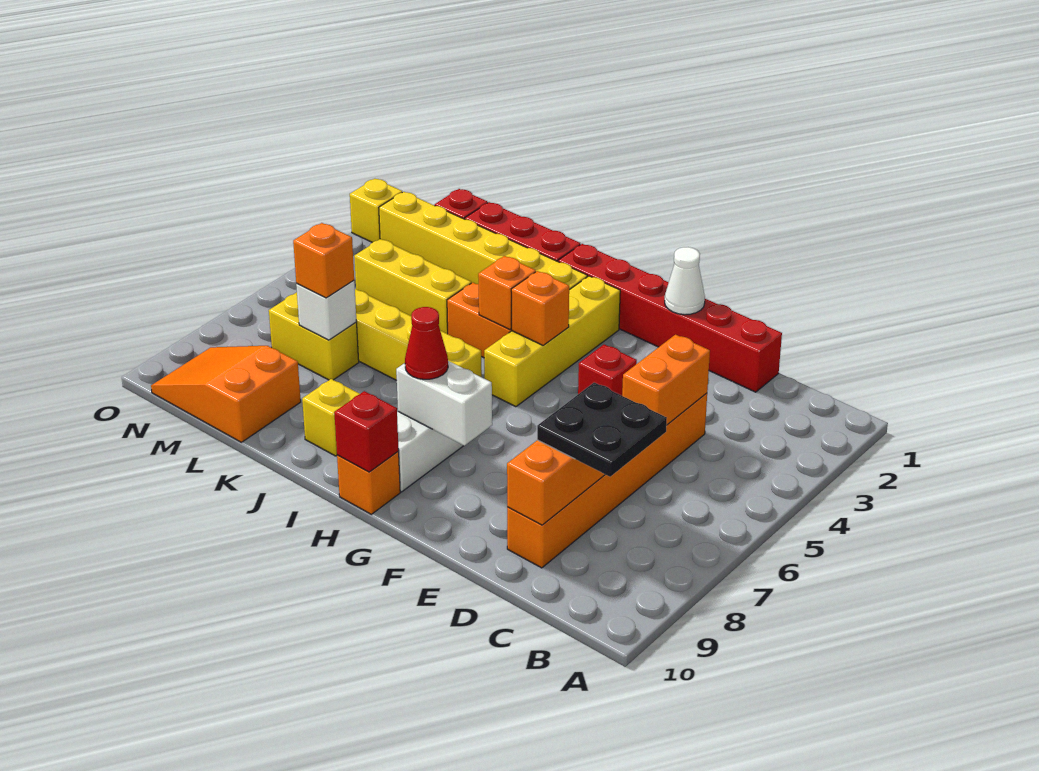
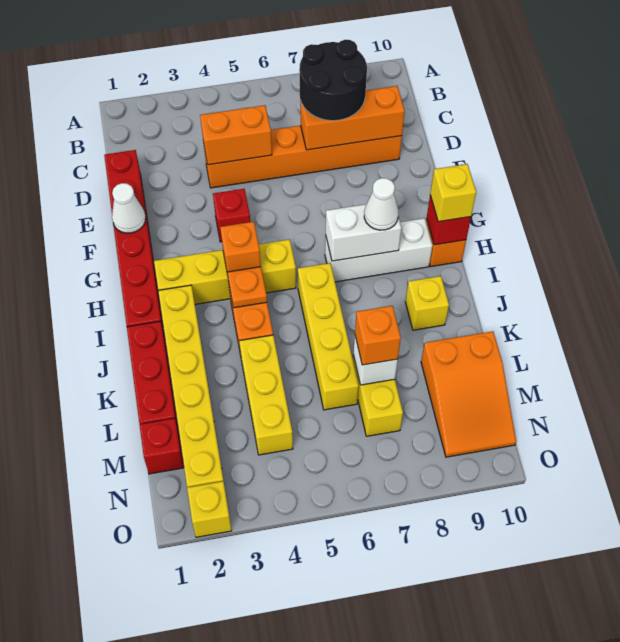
black plate C7:D8 level 3 -> black round brick C7:D8 level 3
white brick G8:H8 level 2 -> white brick H7:H8 level 2
red cone H8 level 3 -> white cone H8 level 3
none -> yellow brick H10 level 3
orange brick I4 level 2 -> orange plate I4 level 2

